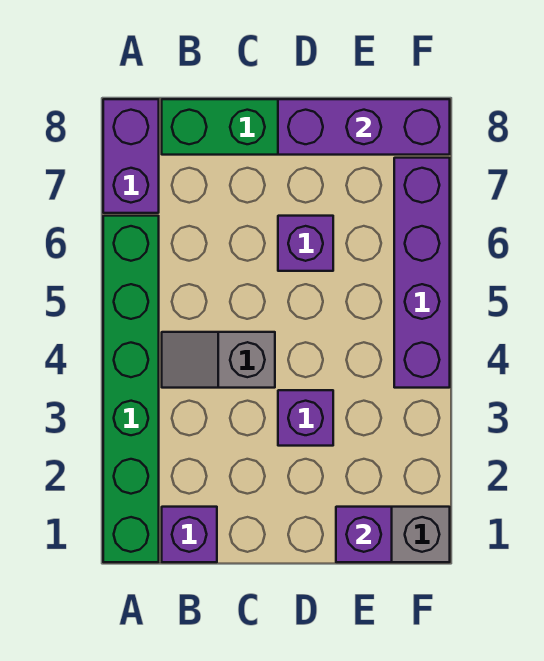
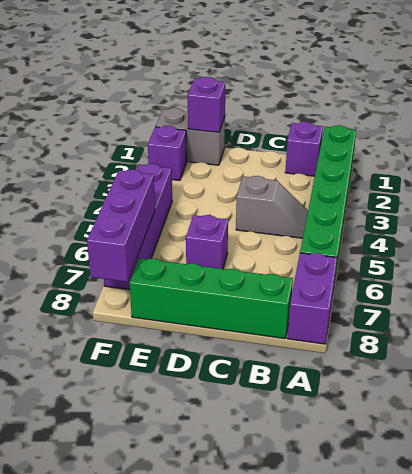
purple brick D3 level 1 -> purple brick F2 level 1
purple brick D8:F8 level 2 -> purple brick F6:F8 level 2

